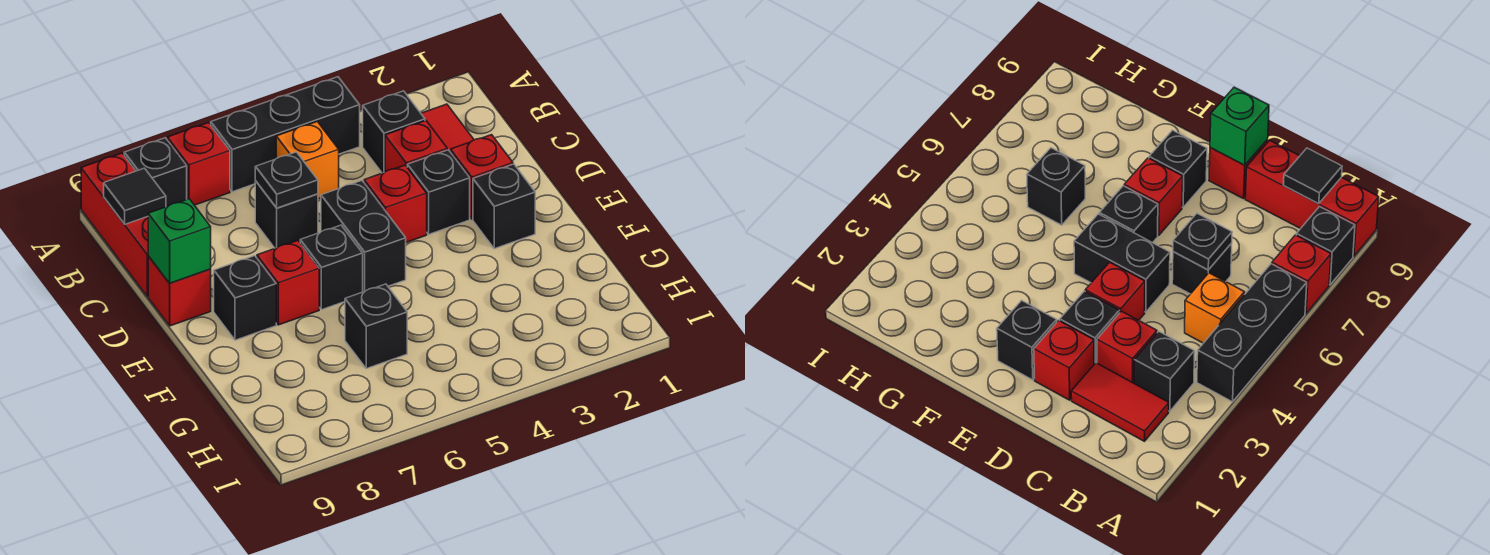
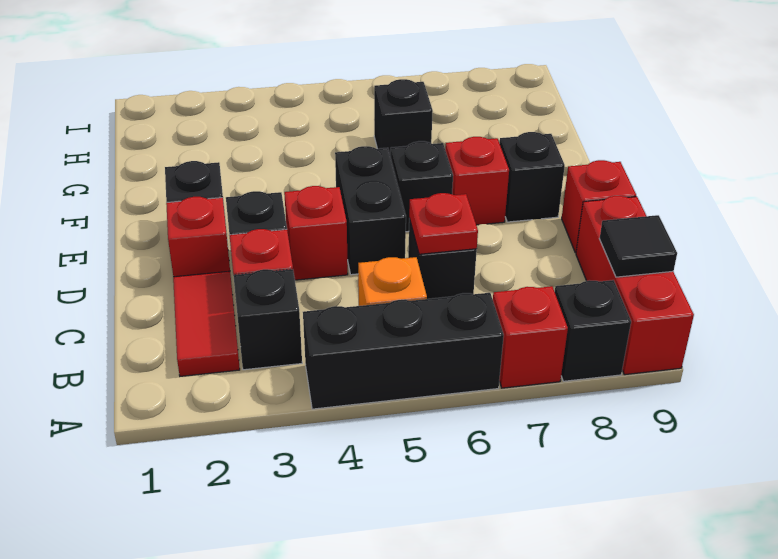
black plate C6 level 2 -> red plate C6 level 2
green brick D9 level 2 -> none

